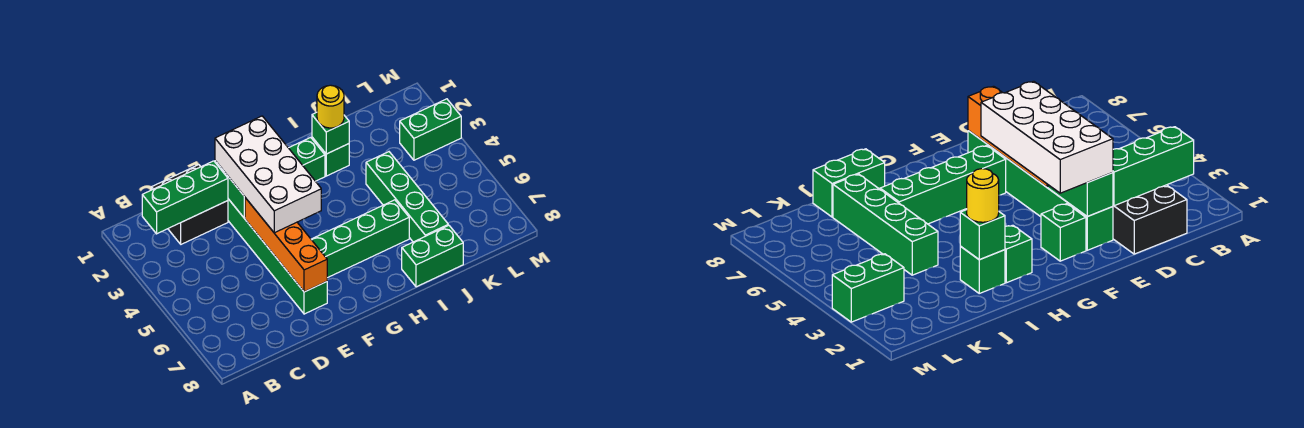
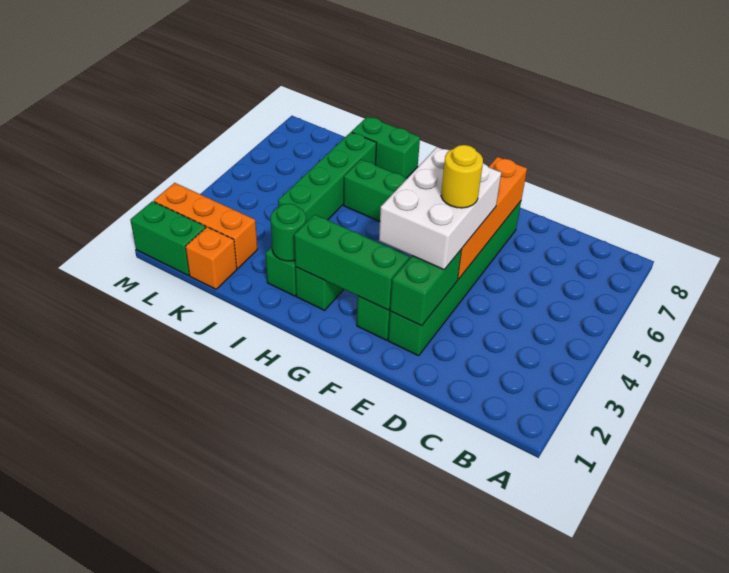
green brick B2:D2 level 2 -> green brick F2:H2 level 2
black brick C1:D2 level 1 -> none
white brick E2:F5 level 3 -> white brick E3:F5 level 3
green brick I2 level 2 -> green round brick I2 level 2
yellow round brick I2 level 3 -> yellow round brick E4 level 4
none -> orange brick K1 level 1
none -> orange brick K2:M2 level 1
green brick L3:M3 level 1 -> green brick L1:M1 level 1

